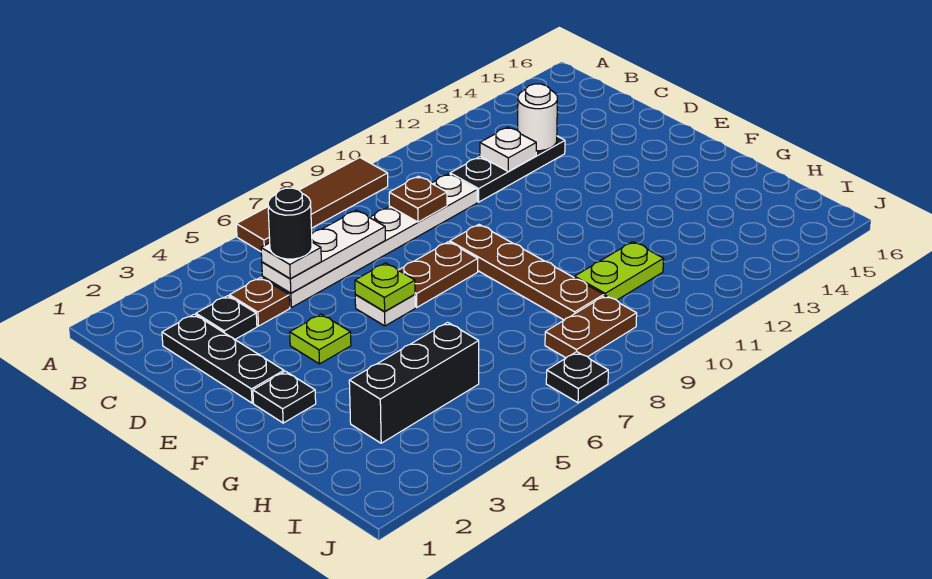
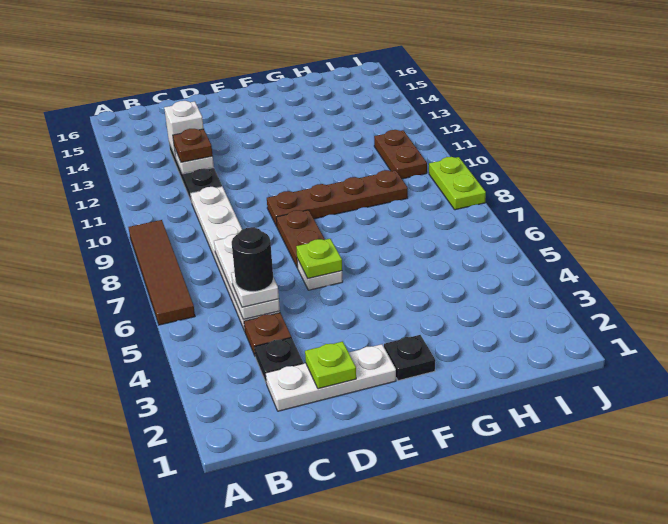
black plate C2:E2 level 1 -> white plate C2:E2 level 1
brown plate C9 level 2 -> brown plate C12 level 3
white round brick C13 level 2 -> white brick C13 level 2
lime plate E4 level 1 -> lime plate D2 level 2
black brick H3:H5 level 1 -> none
lime plate H10:H11 level 1 -> lime plate J8:J9 level 1
brown plate I8:I9 level 1 -> brown plate I10:I11 level 1
black plate J7 level 1 -> none

